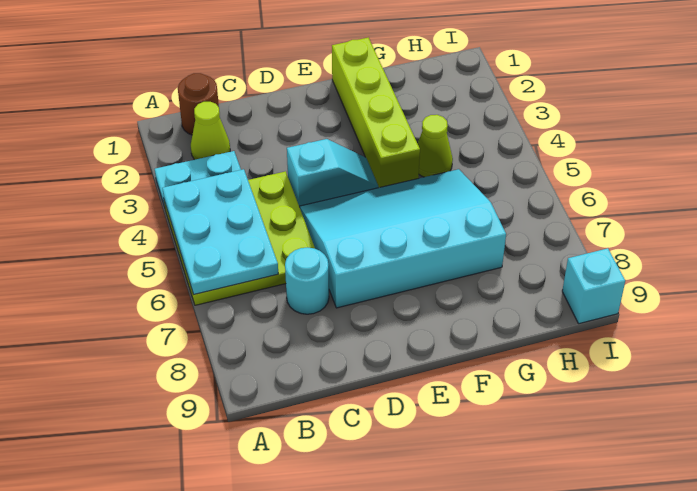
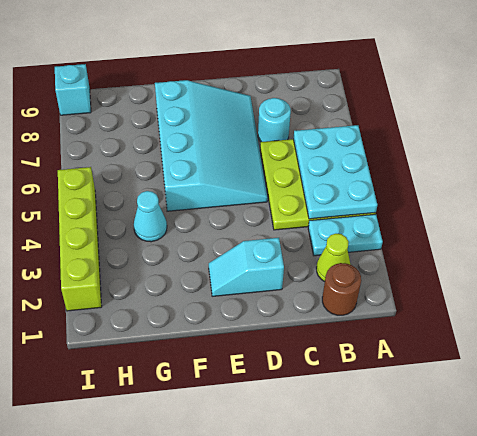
cyan slope D4:E4 level 1 top D -> cyan slope D2:E2 level 1 top D
cyan slope D5:G7 level 1 top 7 -> cyan slope D5:F8 level 1 top F
lime brick F1:F4 level 1 -> lime brick I2:I5 level 1
lime cone G4 level 1 -> cyan cone G4 level 1

